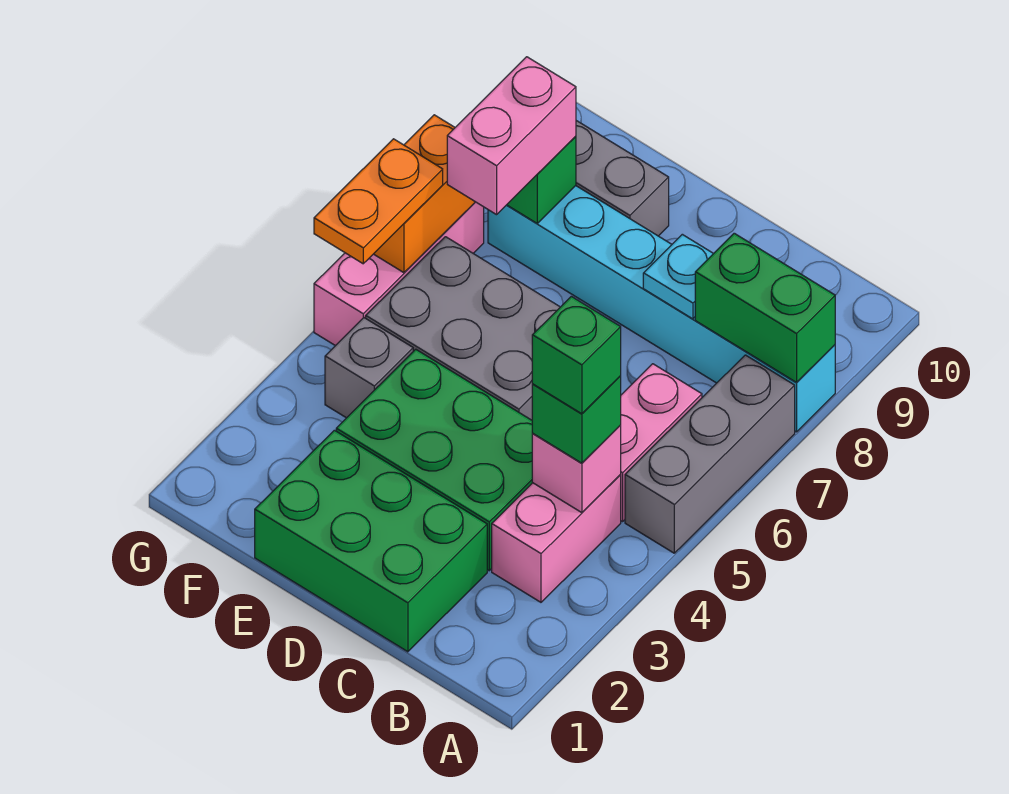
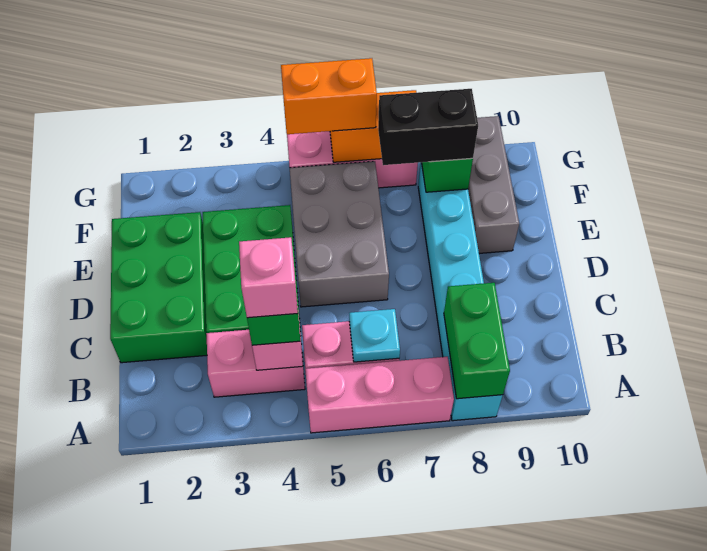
grey brick A5:A7 level 1 -> pink brick A5:A7 level 1
green brick B4 level 4 -> pink brick B4 level 4
cyan plate C8 level 2 -> cyan plate B6 level 2
grey brick F4 level 1 -> none
pink brick F7:F8 level 3 -> black brick F7:F8 level 3
orange plate G5:G6 level 3 -> orange brick G5:G6 level 3

